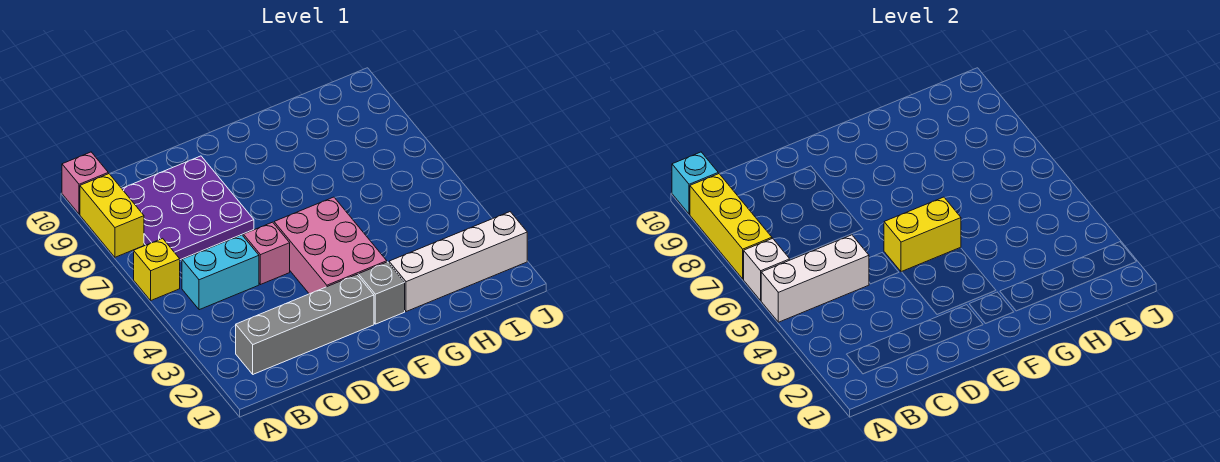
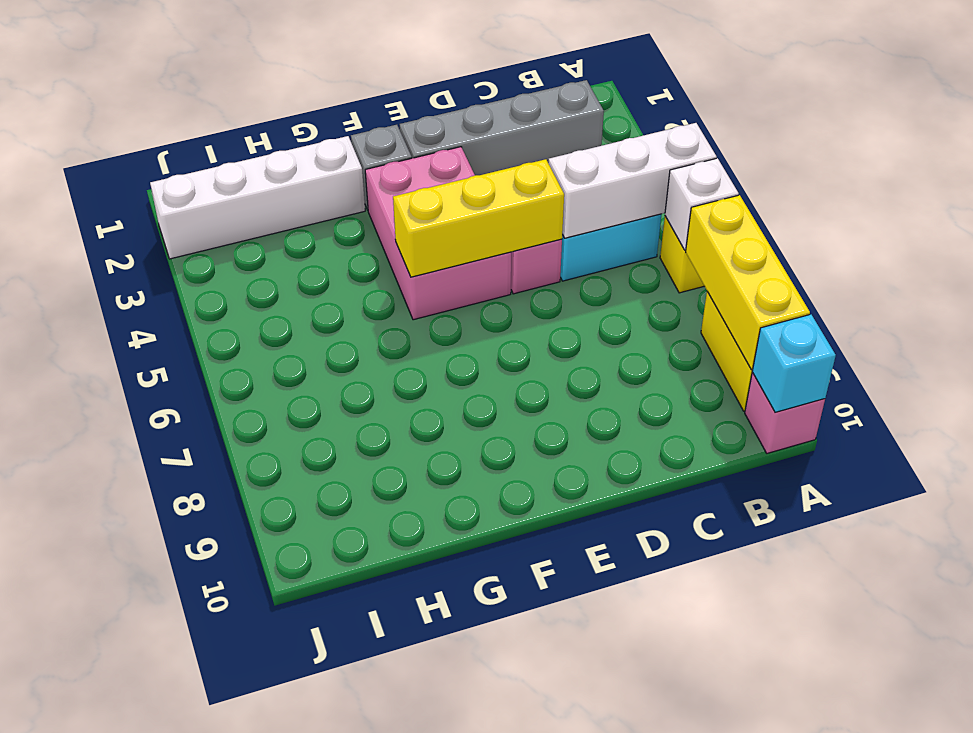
purple plate B7:D9 level 1 -> none
yellow brick E5:F5 level 2 -> yellow brick D5:F5 level 2

